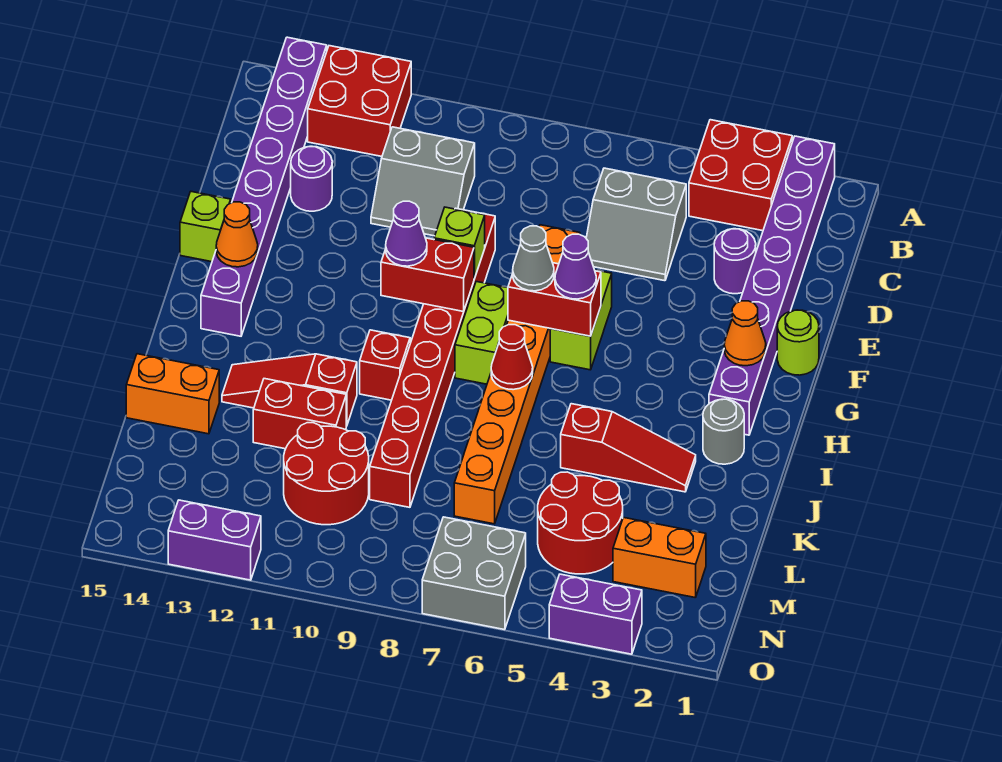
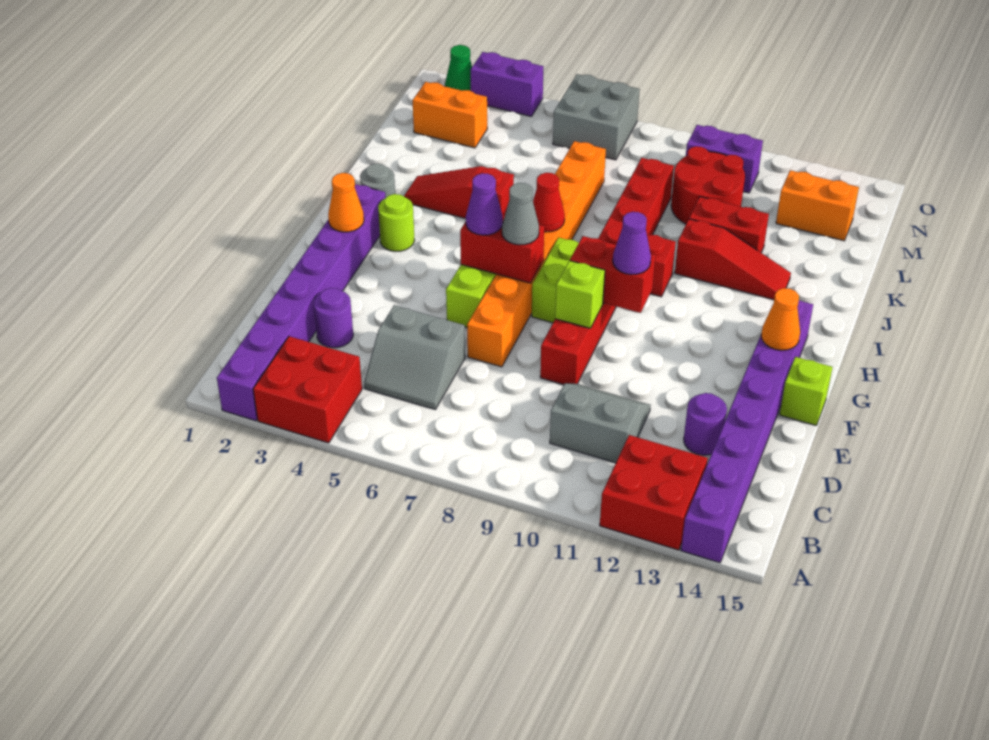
grey slope C5:D6 level 1 top C -> grey slope C5:D6 level 1 top D
lime round brick F1 level 1 -> lime round brick H3 level 1
orange brick K14:K15 level 1 -> orange brick M13:M14 level 1
red round brick L4:M5 level 1 -> none
none -> green cone O2 level 1
purple brick O12:O13 level 1 -> purple brick N10:N11 level 1

